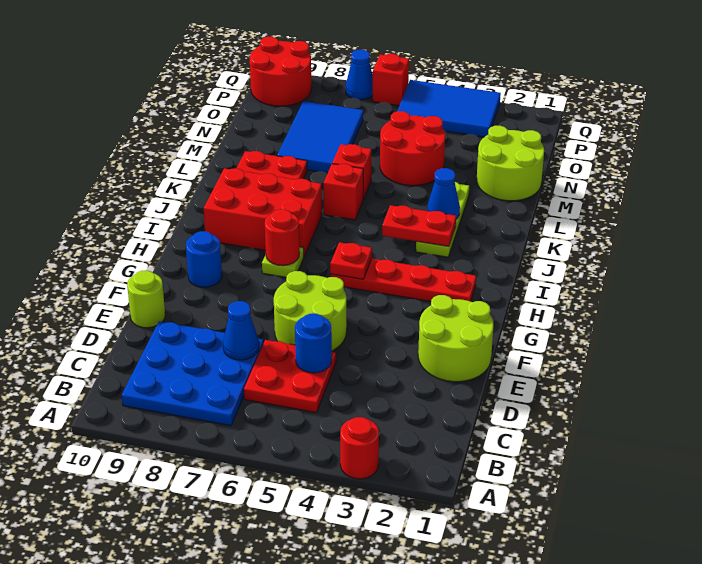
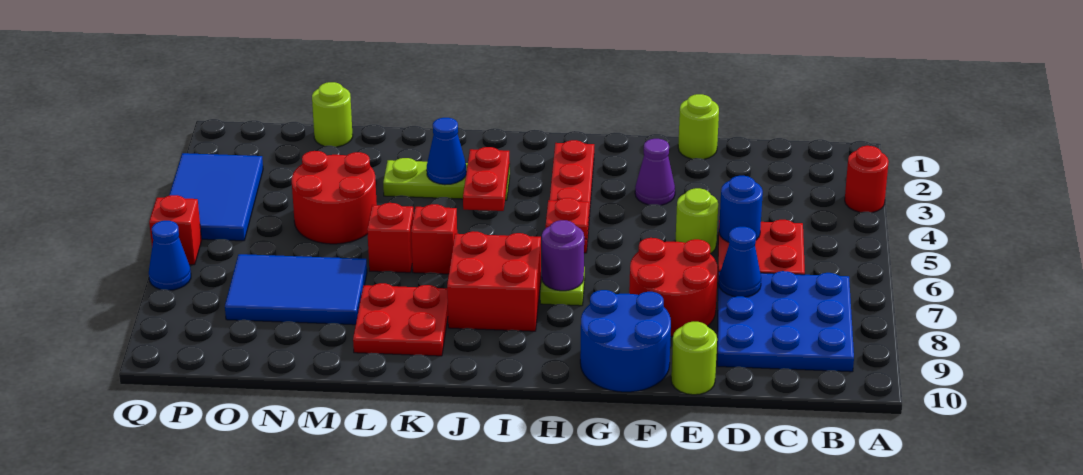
lime round brick E1:F2 level 1 -> lime round brick E1 level 1
lime round brick E5:F6 level 1 -> lime round brick E5 level 1
none -> purple cone F3 level 1
blue round brick G9 level 1 -> blue round brick F9:G10 level 1
red round brick H7 level 2 -> purple round brick H7 level 2
red brick I7:J9 level 1 -> red brick I7:J8 level 1
lime round brick M1:N2 level 1 -> lime round brick N1 level 1
red round brick P9:Q10 level 1 -> red round brick E7:F8 level 1

